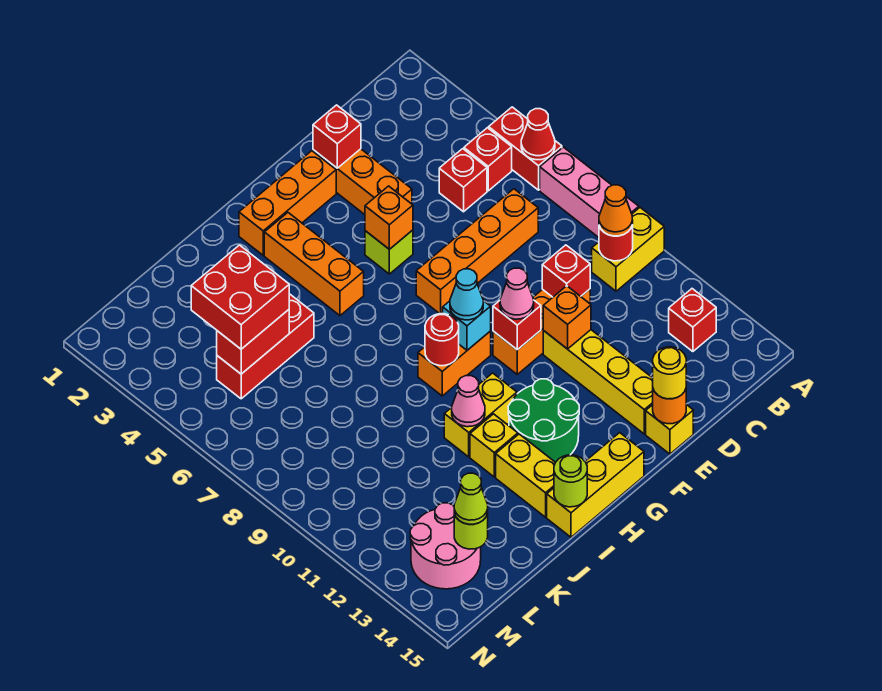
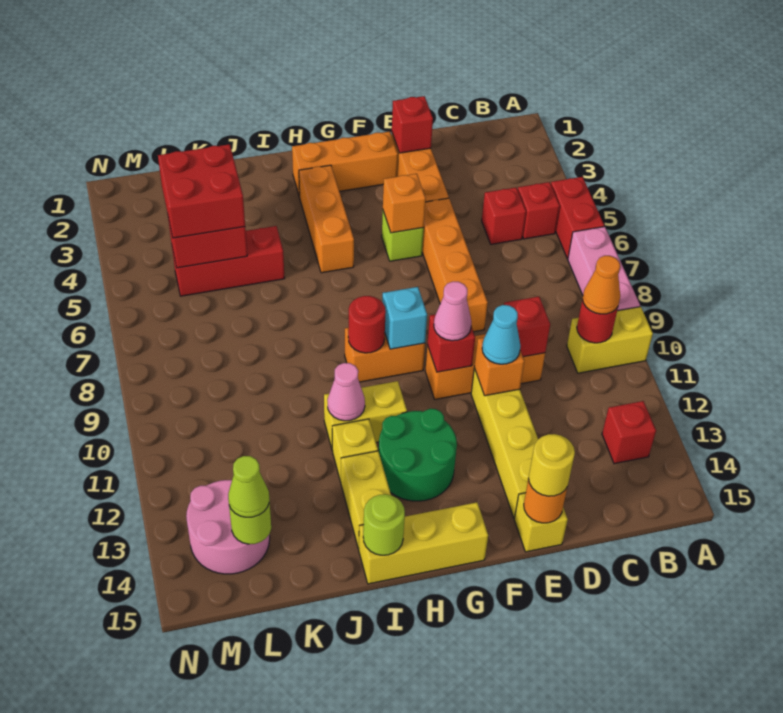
red cone A6 level 2 -> none
orange brick C7:F7 level 1 -> orange brick E5:E8 level 1
cyan cone G9 level 3 -> cyan cone E11 level 3

